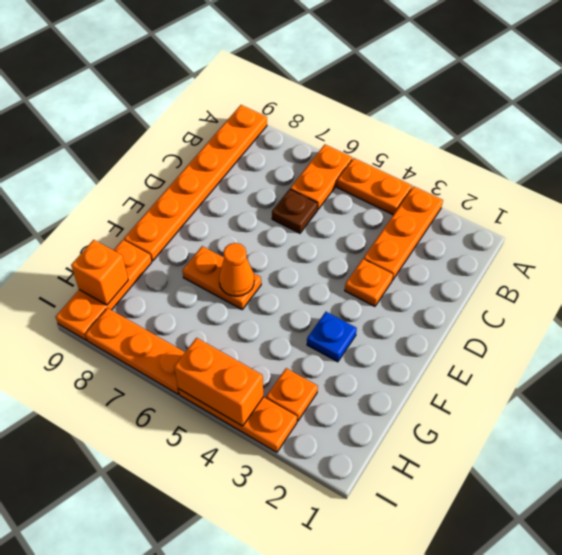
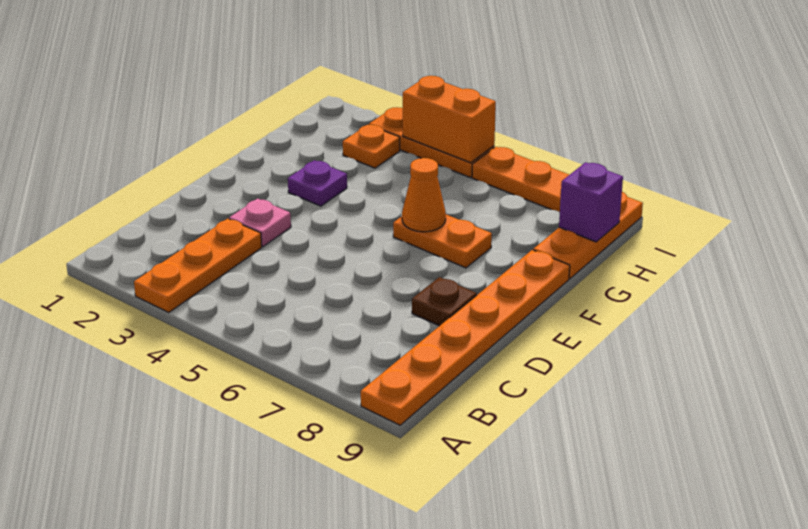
orange plate A4:A5 level 1 -> none
orange plate A6:B6 level 1 -> none
brown plate C6 level 1 -> brown plate D8 level 1
orange plate D3 level 1 -> pink plate D3 level 1
blue plate F3 level 1 -> purple plate F3 level 1
orange brick H9 level 2 -> purple brick H9 level 2

